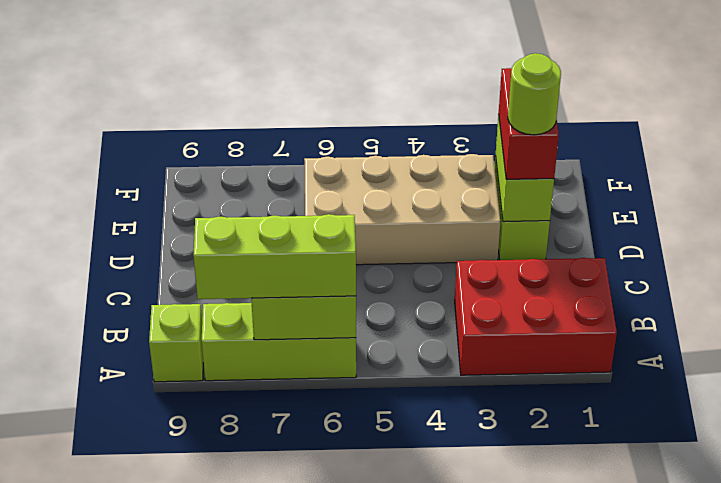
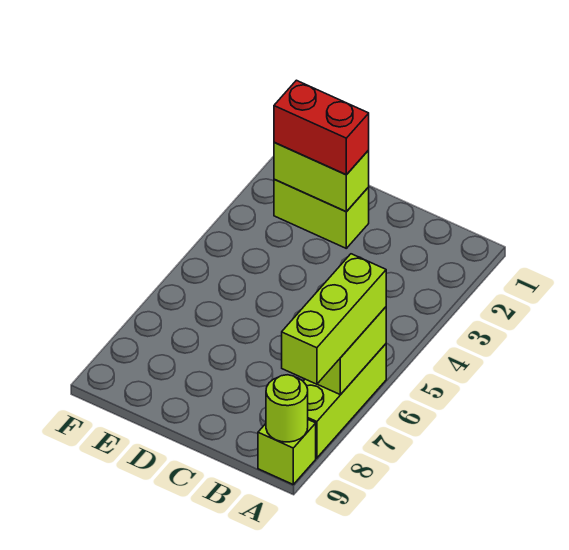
red brick A1:B3 level 1 -> none
lime round brick D2 level 4 -> lime round brick A9 level 2
tan brick D3:E6 level 1 -> none

